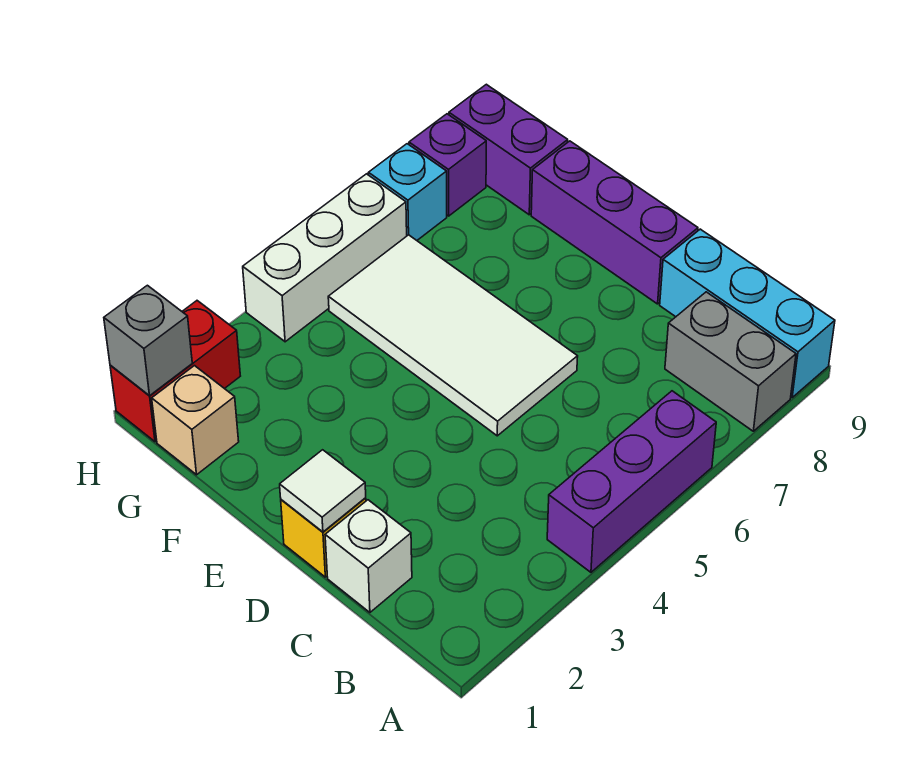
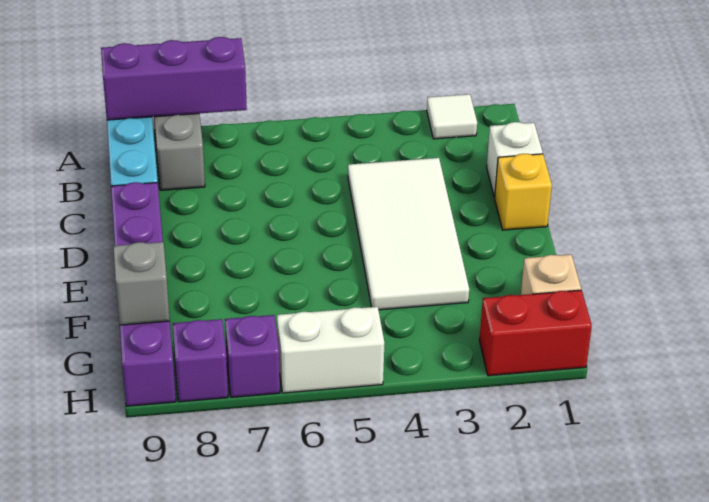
purple brick A4:A6 level 1 -> purple brick A7:A9 level 2
white tile D1 level 2 -> white tile A2 level 1
white tile D5:G6 level 1 -> white tile C3:F4 level 1
grey brick H1 level 2 -> grey brick G9 level 2
white brick H4:H6 level 1 -> white brick H5:H6 level 1
cyan brick H7 level 1 -> purple brick H7 level 1

